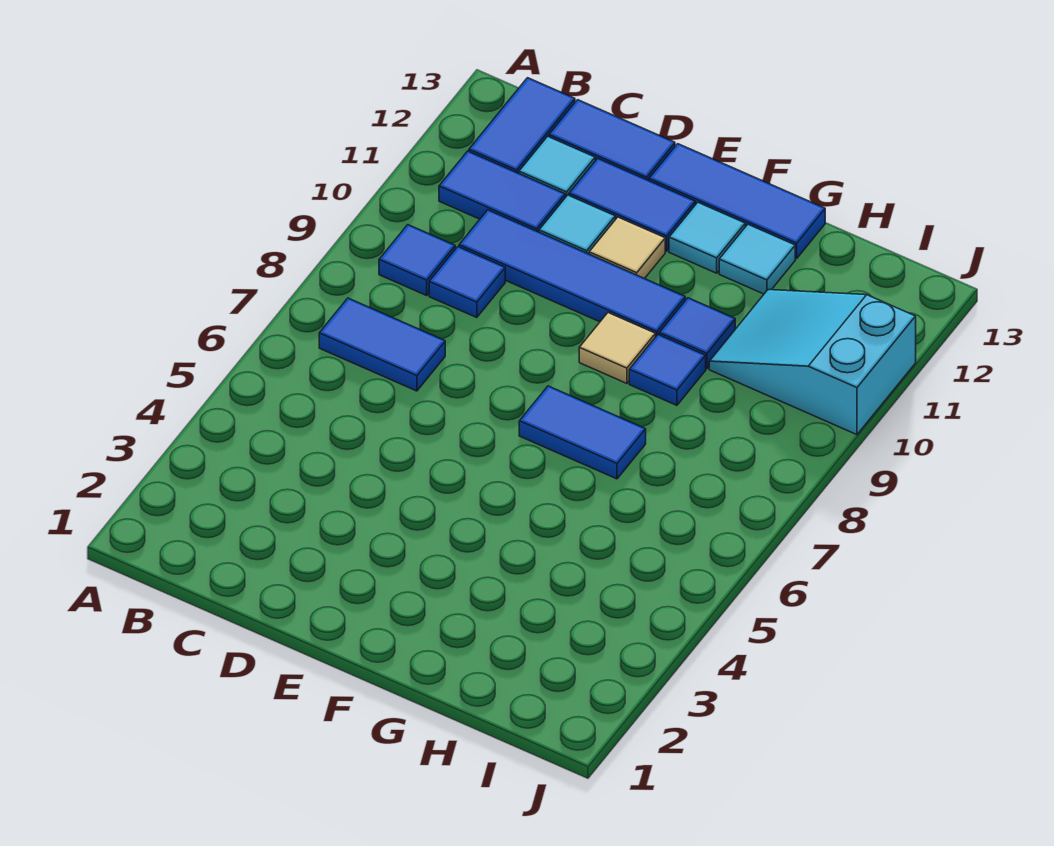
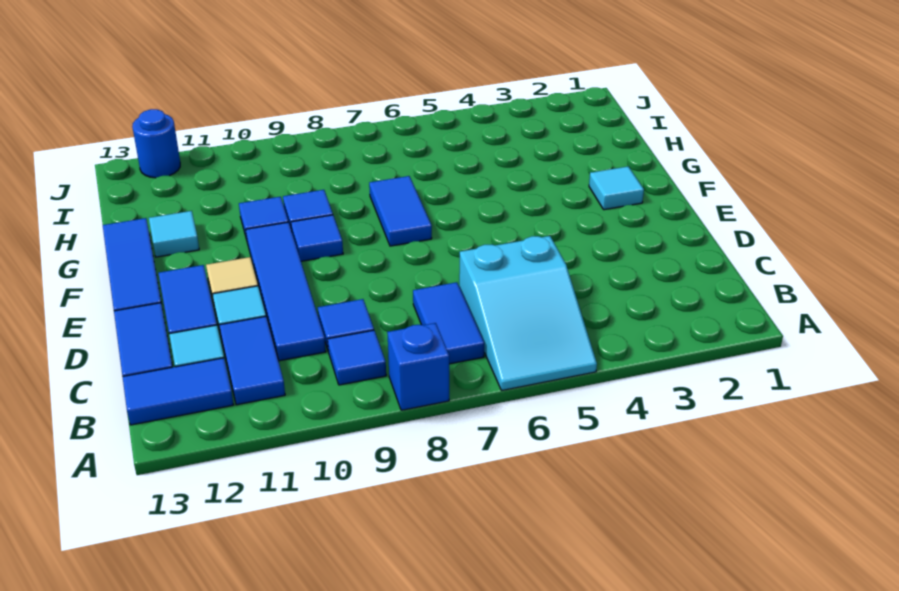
none -> blue brick A8 level 1
tan tile F9 level 1 -> blue tile F9 level 1
cyan tile F12 level 1 -> cyan tile F2 level 1
cyan slope H10:J11 level 1 top J -> cyan slope A5:C6 level 1 top C
none -> blue round brick J12 level 1

